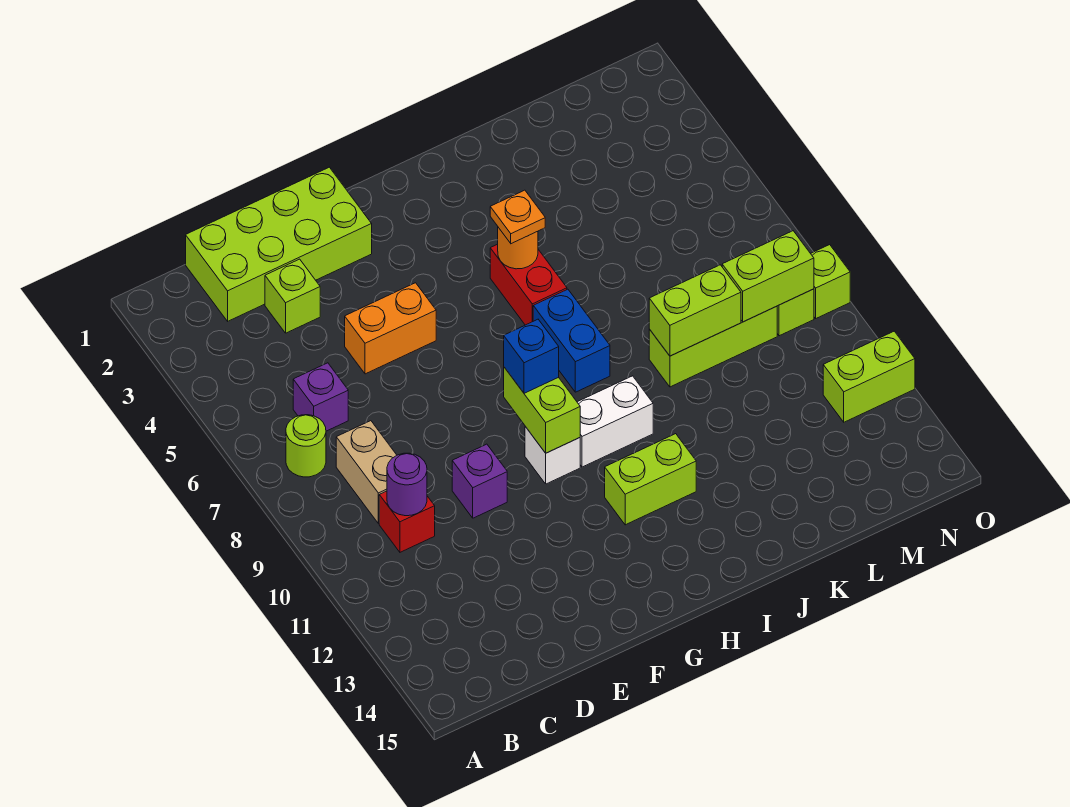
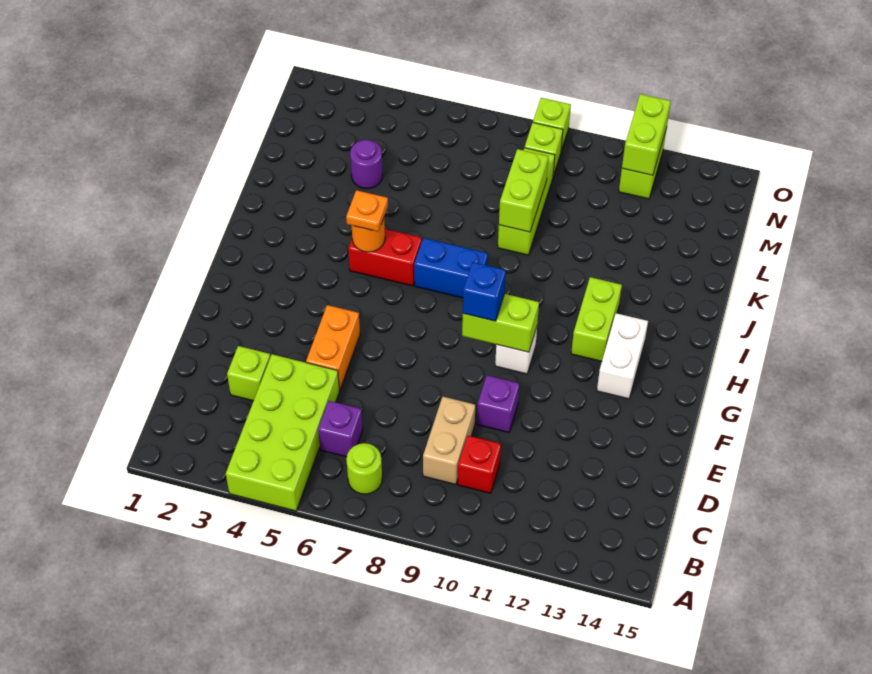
lime brick C1:F2 level 1 -> lime brick A4:D5 level 1
tan brick C8:C9 level 1 -> tan brick C9:D9 level 1
purple round brick C10 level 2 -> purple round brick L4 level 1
white brick H10:I10 level 1 -> white brick G13:H13 level 1
lime brick M9:N9 level 2 -> lime brick N12:O12 level 2

